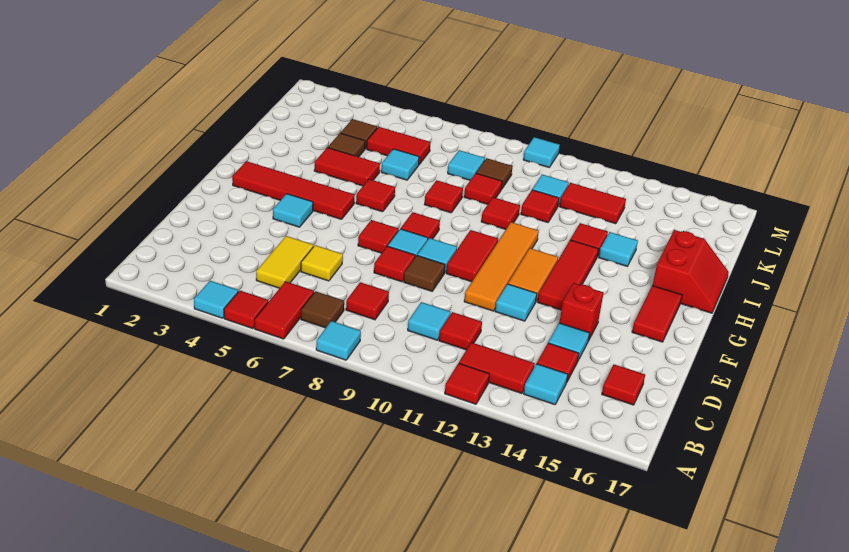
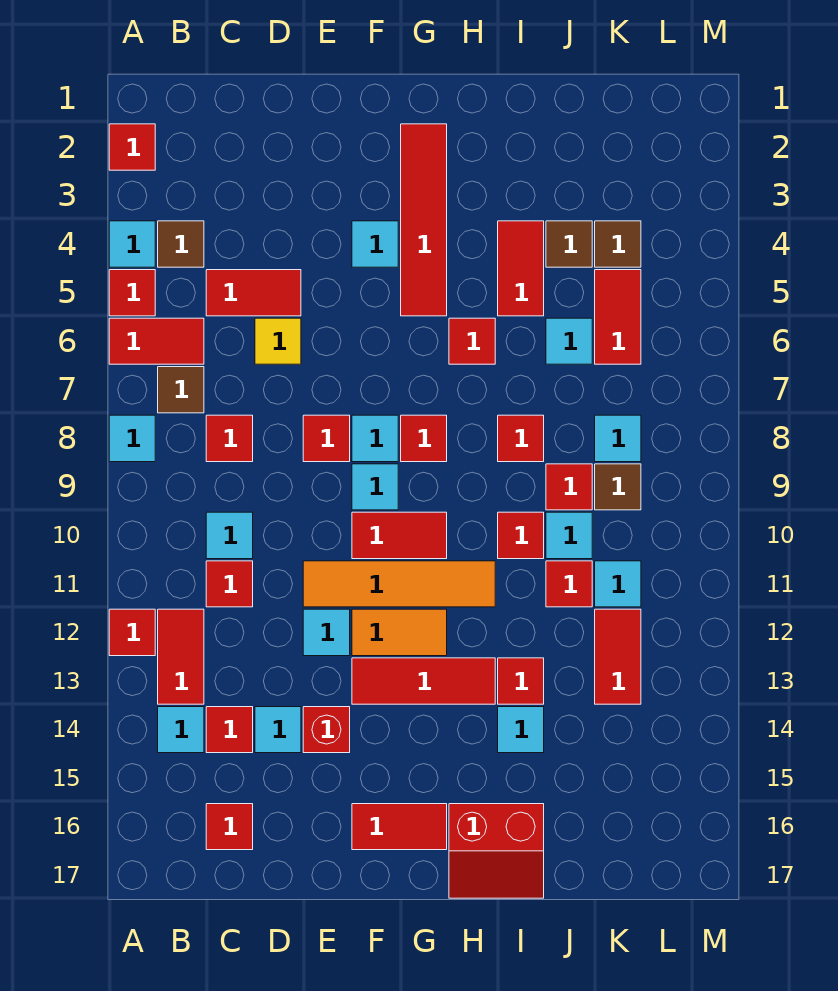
yellow tile C5:D5 level 1 -> red tile C5:D5 level 1
brown tile E9 level 1 -> brown tile B4 level 1
red tile F7 level 1 -> red tile A2 level 1
cyan tile M10 level 1 -> cyan tile J10 level 1

